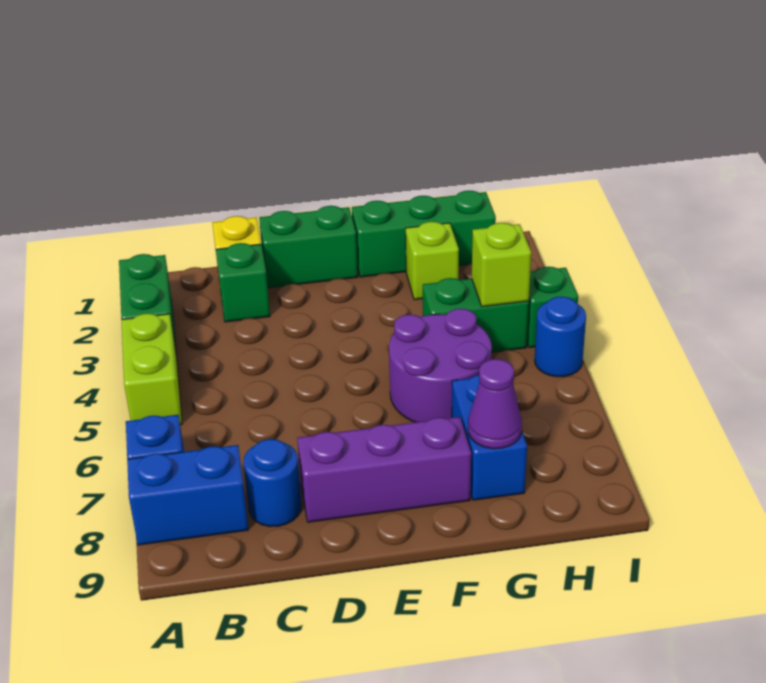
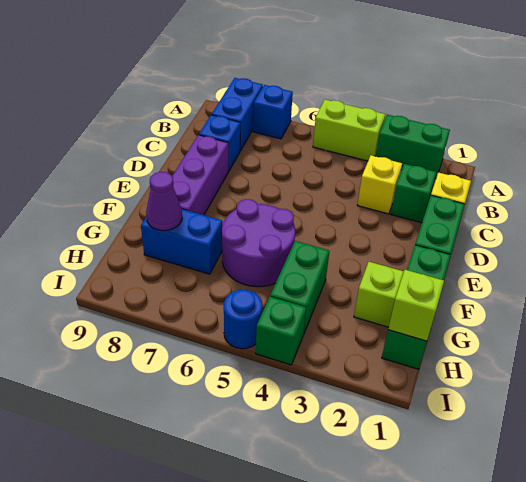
none -> yellow brick C3 level 1
blue round brick C8 level 1 -> blue brick C8 level 1
lime brick H4 level 2 -> lime brick H1 level 2

